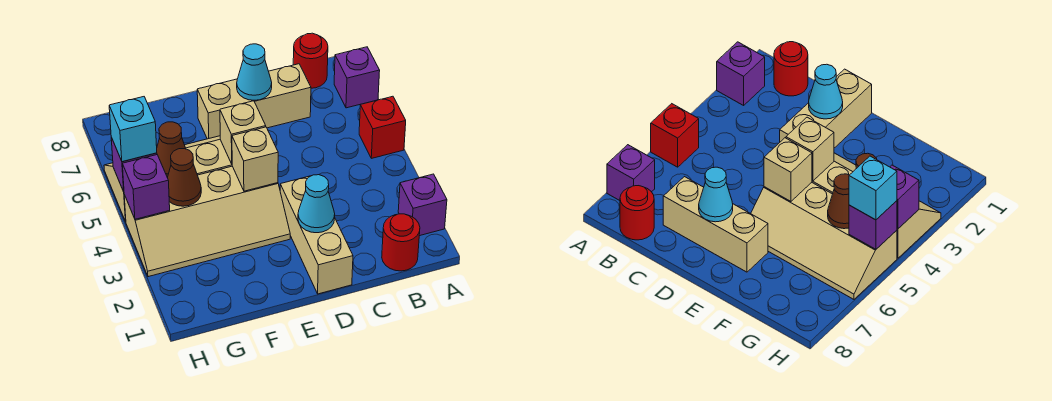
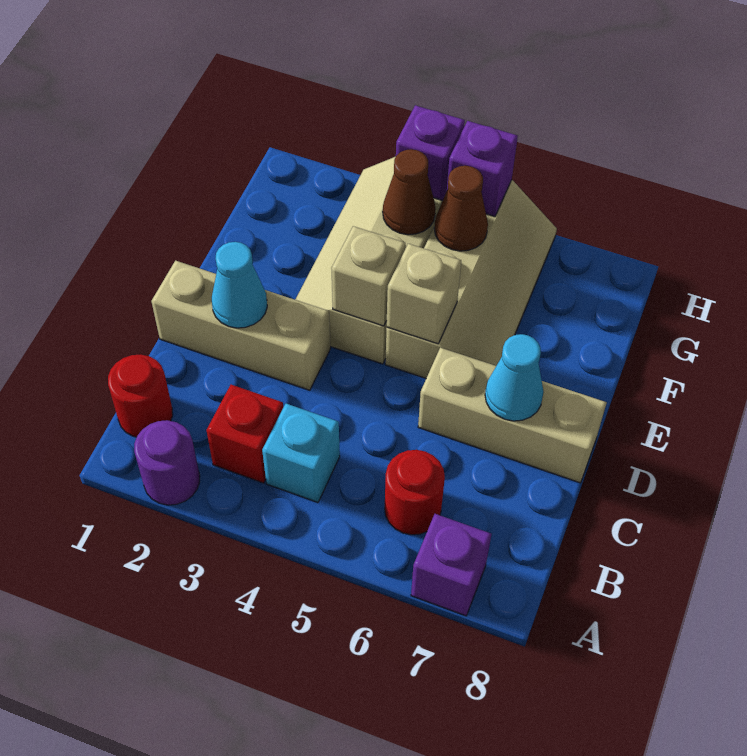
purple brick A2 level 1 -> purple round brick A2 level 1
red brick A5 level 1 -> red brick B3 level 1
red round brick B8 level 1 -> red round brick B6 level 1
tan brick C7:E7 level 1 -> tan brick D6:D8 level 1
cyan brick H5 level 3 -> cyan brick B4 level 1

